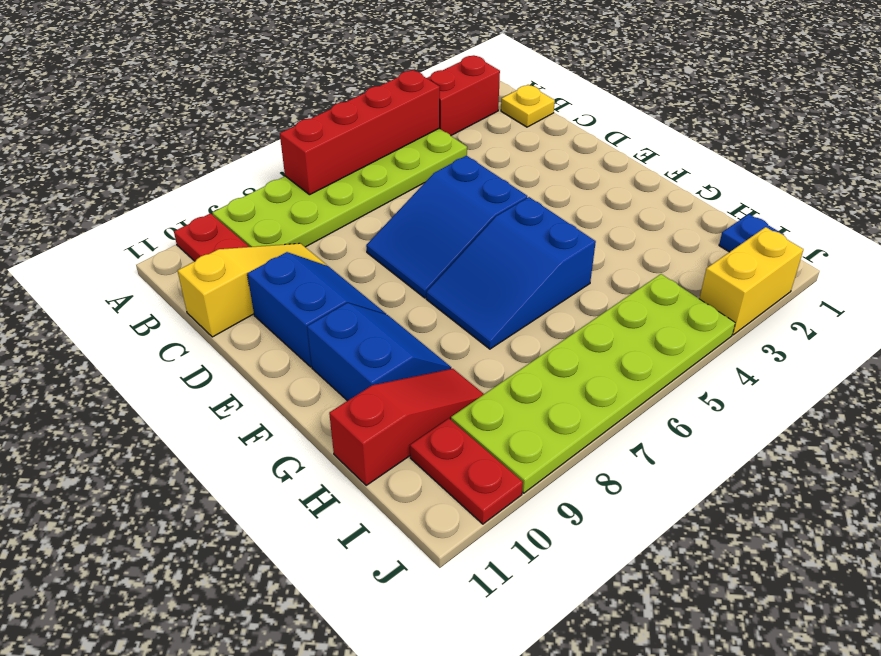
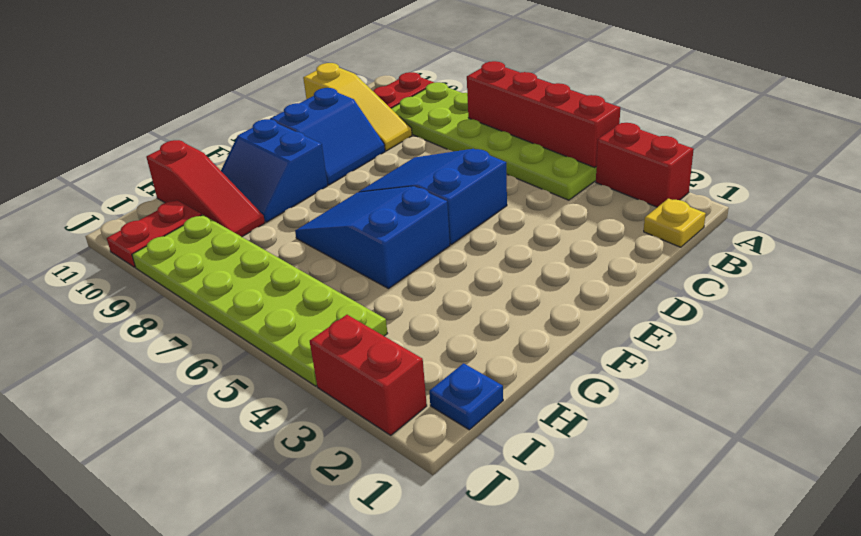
blue slope F9:G10 level 1 top 10 -> blue slope F9:G10 level 1 top F
yellow brick J2:J3 level 1 -> red brick J2:J3 level 1

